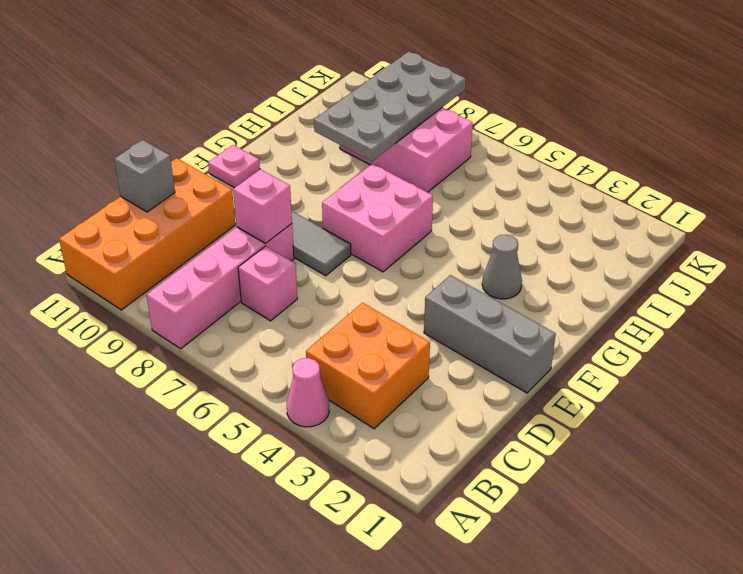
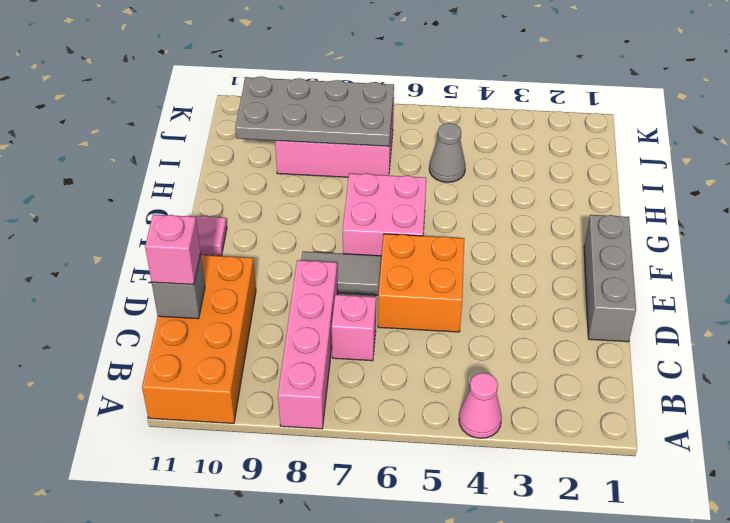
orange brick B3:C4 level 1 -> orange brick D5:E6 level 1
pink brick D8 level 2 -> pink brick C11 level 3
grey brick E1:E3 level 1 -> grey brick D1:F1 level 1
grey cone G3 level 1 -> grey cone I5 level 1
grey plate H8:K9 level 2 -> grey plate I7:J10 level 2

